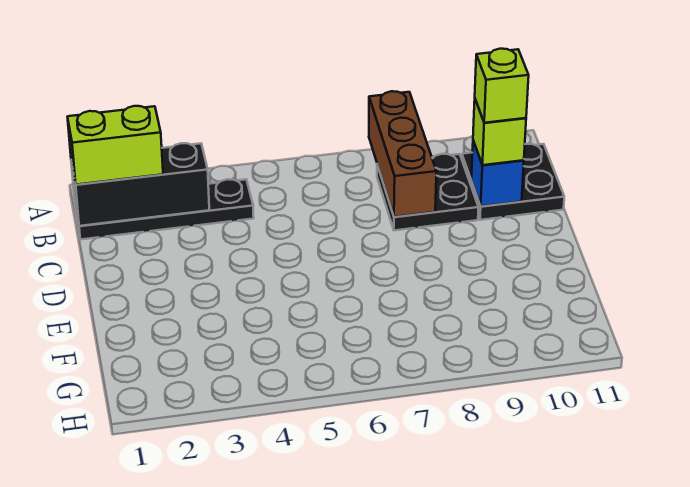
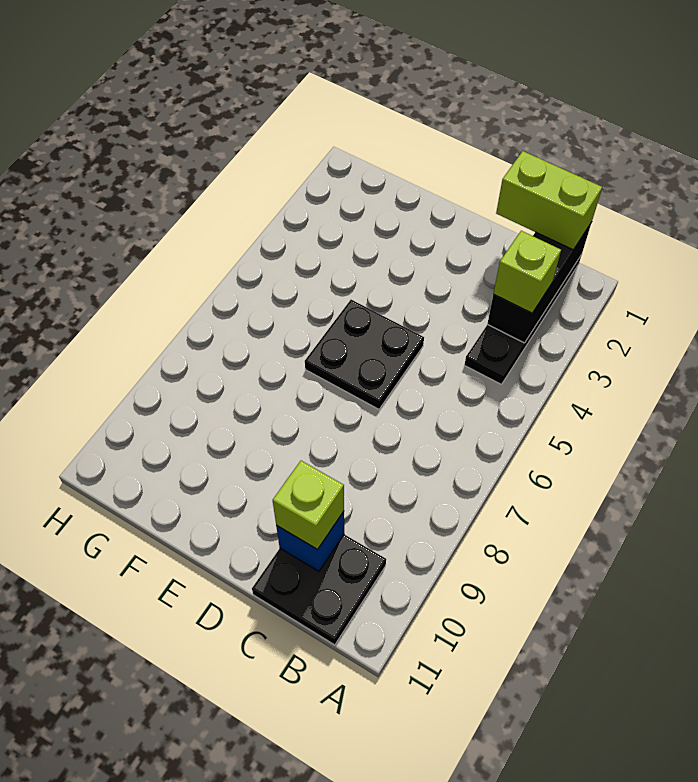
brown brick A8:C8 level 2 -> none
lime brick B1:B2 level 3 -> lime brick B1:C1 level 3
black plate B8:C9 level 1 -> black plate D5:E6 level 1
lime brick C10 level 4 -> lime brick B3 level 3

